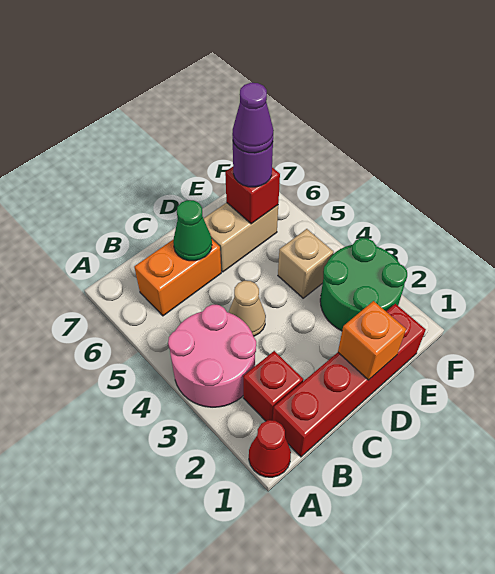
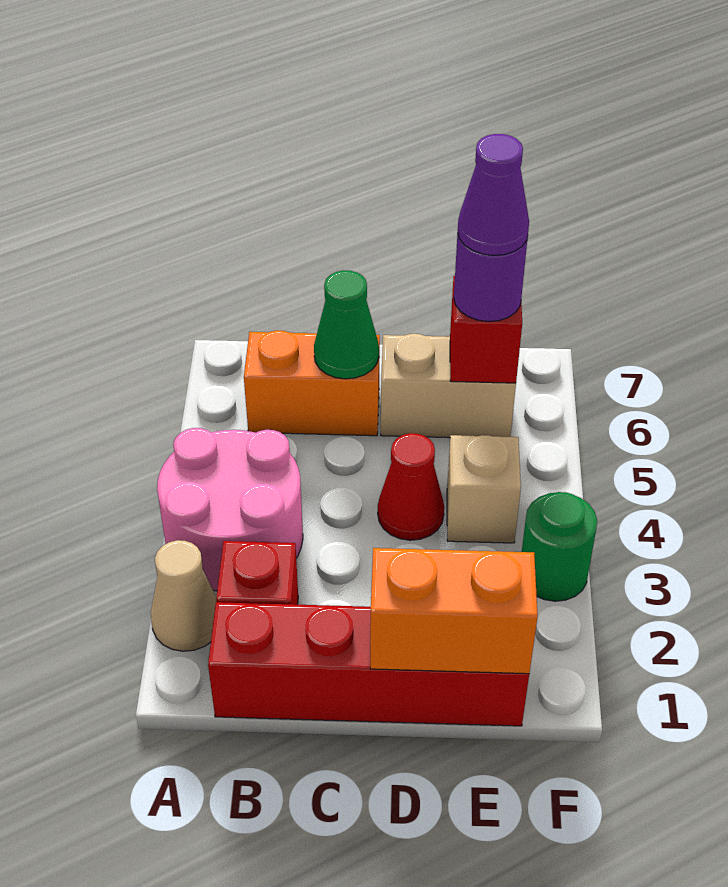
red cone A1 level 1 -> red cone D4 level 1
tan cone C4 level 1 -> tan cone A2 level 1
orange brick D1 level 2 -> orange brick D1:E1 level 2
green round brick E2:F3 level 1 -> green round brick F3 level 1

